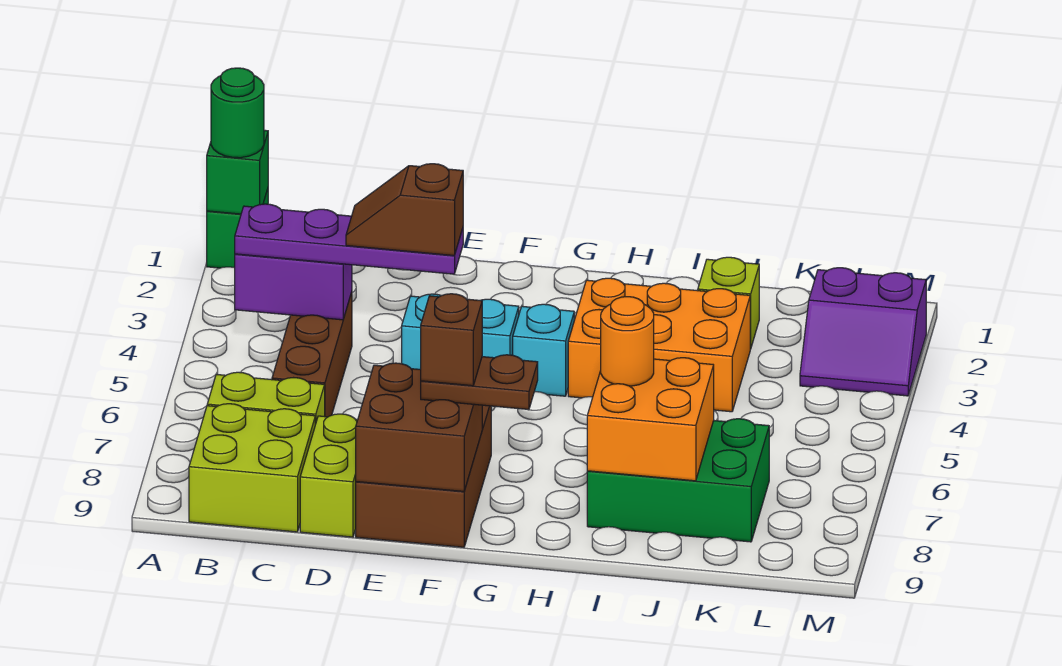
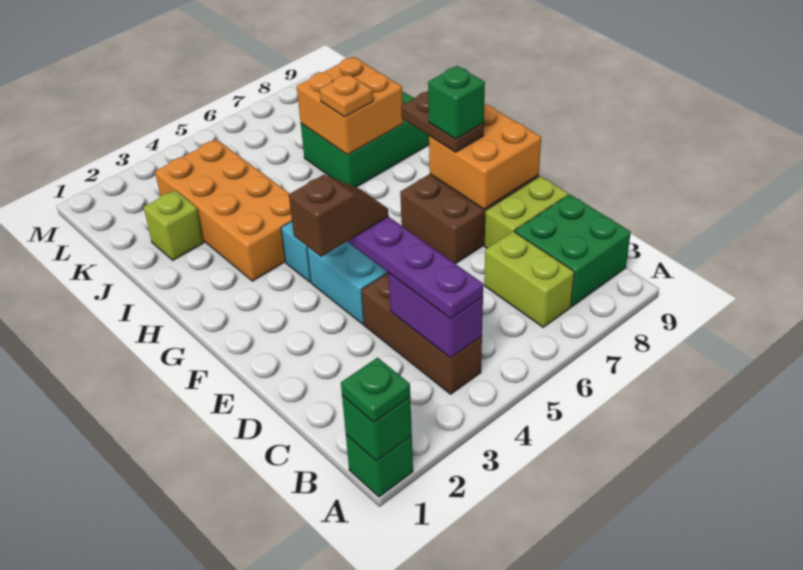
green round brick A1 level 3 -> green plate A1 level 3
lime brick B8:C9 level 1 -> green brick B8:C9 level 1
brown brick C4:C6 level 1 -> brown brick B4:D4 level 1
brown slope D4:E4 level 4 top E -> brown slope E3:E4 level 4 top 3
brown brick E8:F9 level 2 -> orange brick E8:F9 level 2
brown brick F8 level 4 -> green brick F8 level 4
orange brick H3:J4 level 1 -> orange brick H3:K4 level 1
green brick I7:K8 level 1 -> green brick I7:J9 level 1
orange round brick I7 level 3 -> orange plate I7 level 3
purple slope L2:M3 level 1 top 2 -> none

